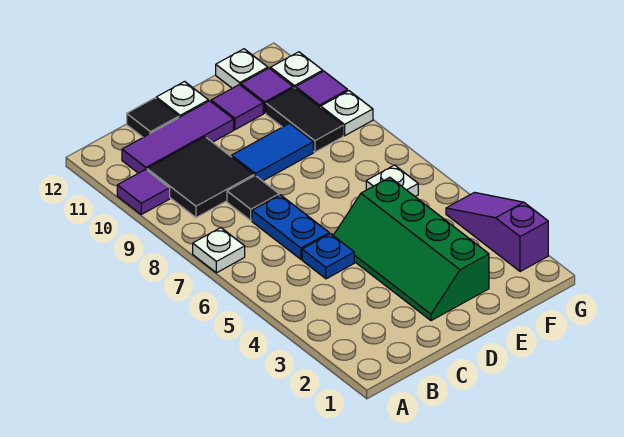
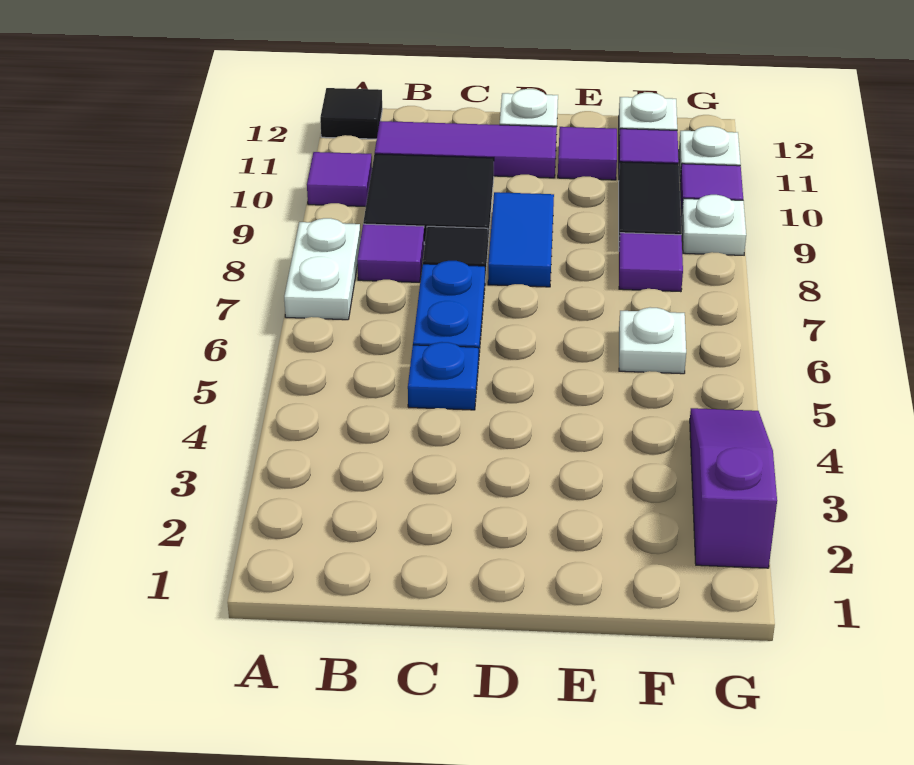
white plate A7 level 1 -> white plate A7:A8 level 1
none -> purple tile B8 level 1
black tile C12 level 1 -> black tile A12 level 1
green slope D2:E5 level 1 top E -> none
blue tile D9:E9 level 1 -> blue tile D8:D9 level 1
none -> purple tile F8 level 1

